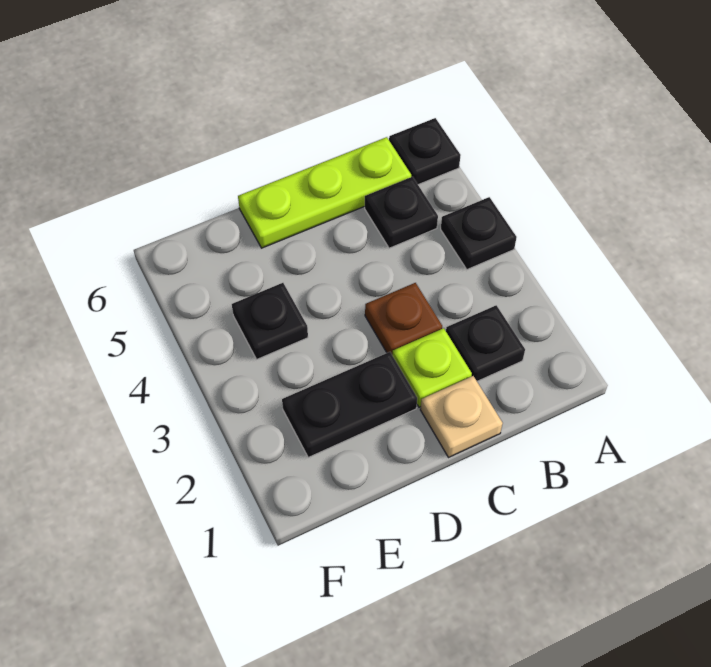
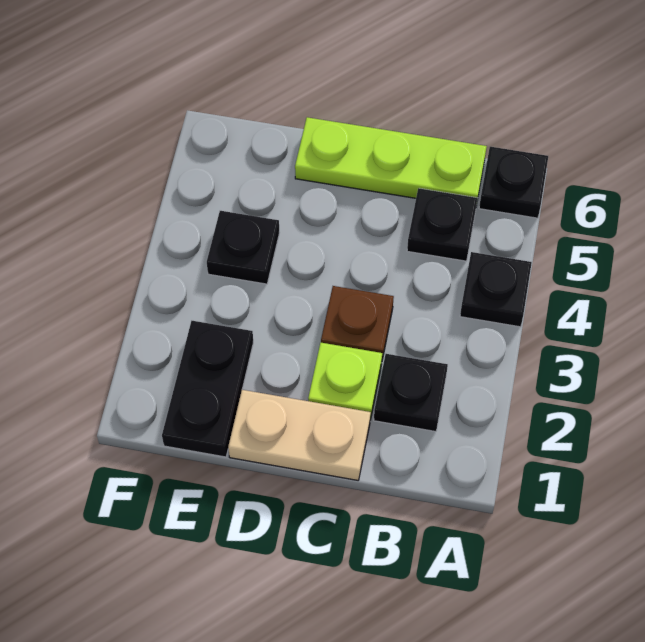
tan plate C1 level 1 -> tan plate C1:D1 level 1
black plate D2:E2 level 1 -> black plate E1:E2 level 1

